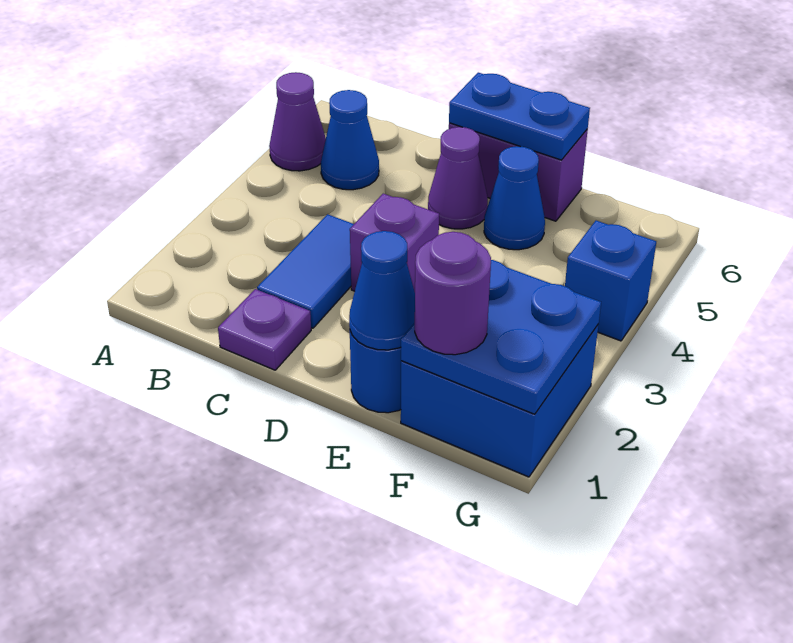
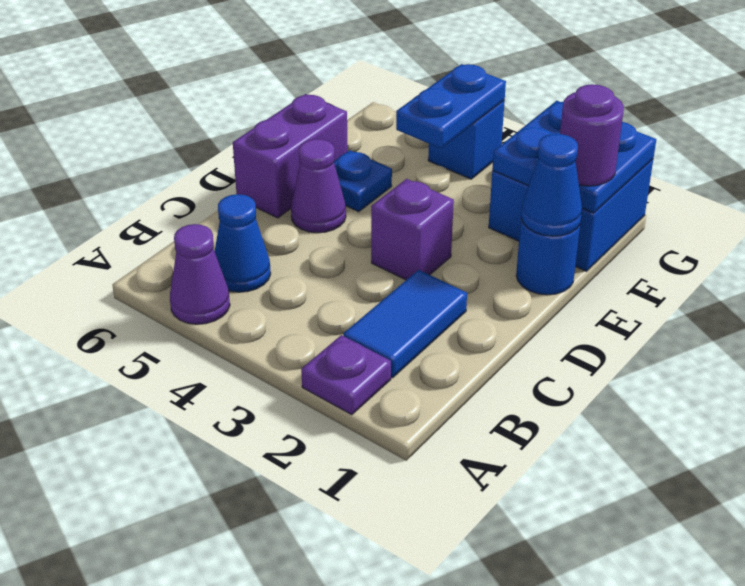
purple plate C1 level 1 -> purple plate A2 level 1
blue tile C2:C3 level 1 -> blue tile B2:C2 level 1
blue plate D6:E6 level 2 -> blue plate F4:G4 level 2
blue cone E5 level 1 -> blue plate E5 level 1

